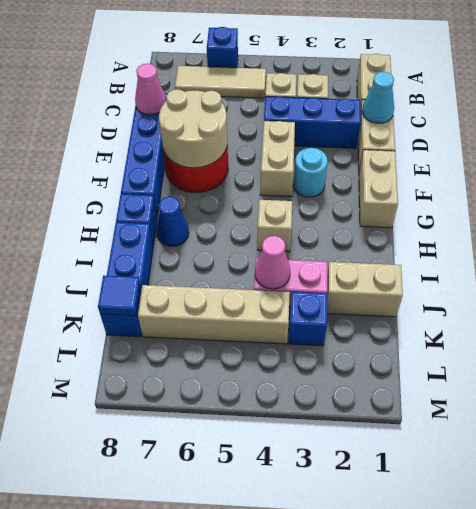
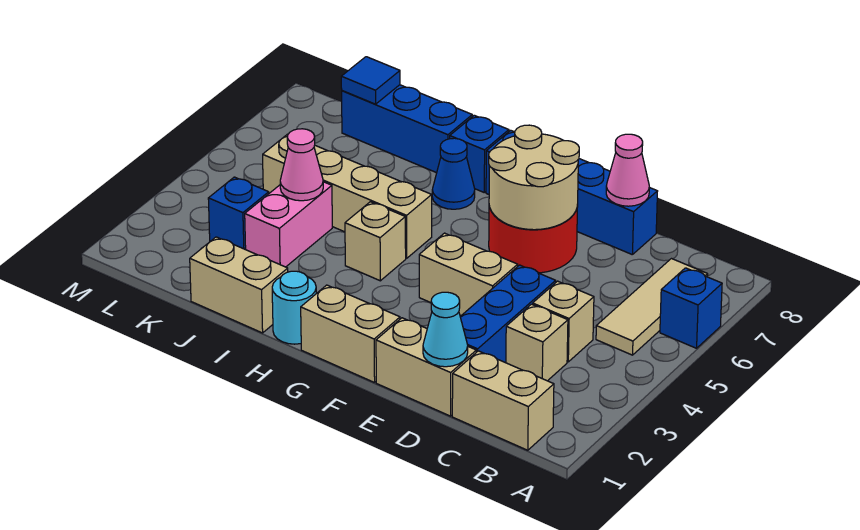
cyan round brick F3 level 1 -> cyan round brick H1 level 1
tan brick J1:J2 level 1 -> tan brick I1:J1 level 1
tan brick K4:K7 level 1 -> tan brick H5:K5 level 1

